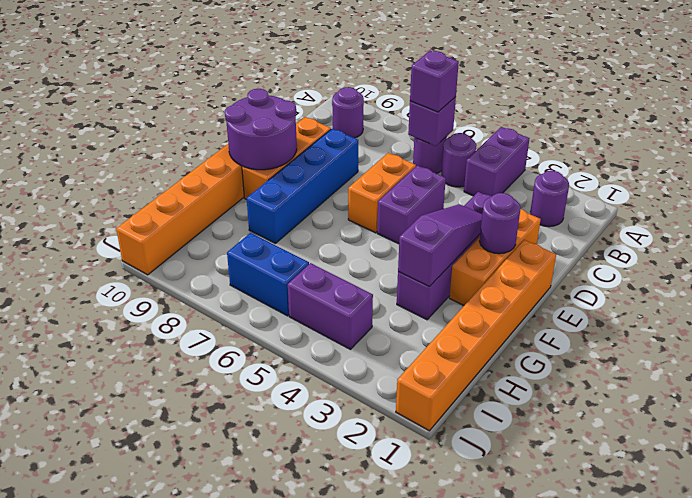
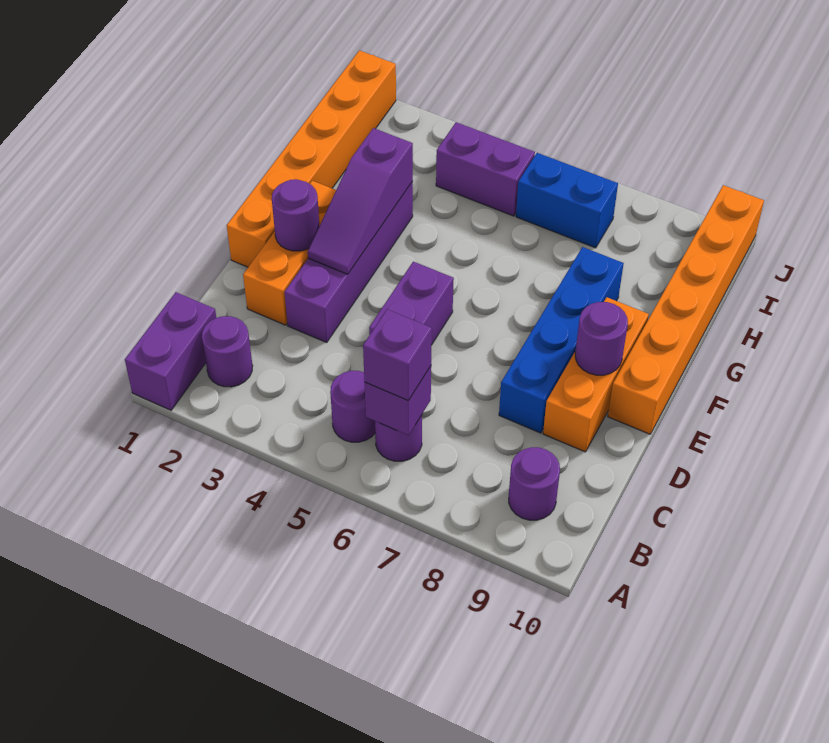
purple brick A4:B4 level 1 -> purple brick A1:B1 level 1
orange brick D6:E6 level 1 -> none
purple round brick E9:F10 level 2 -> purple round brick E9 level 2

